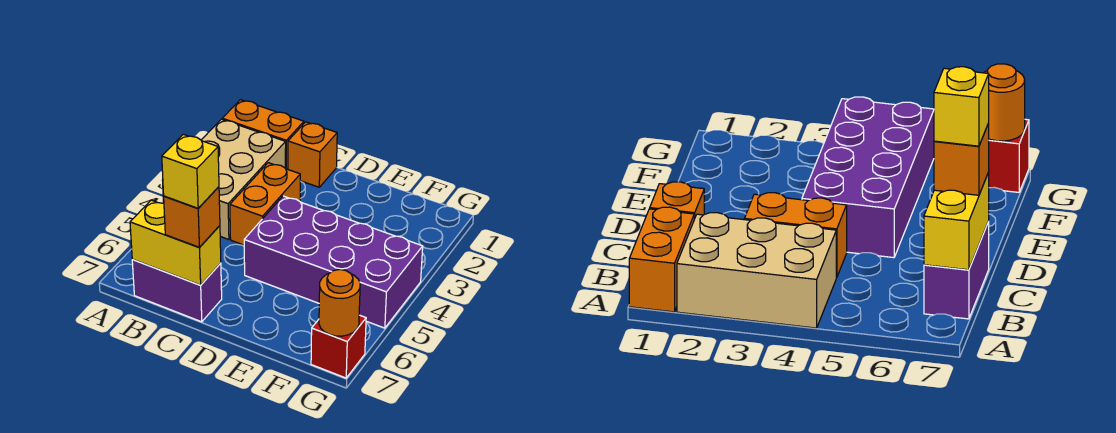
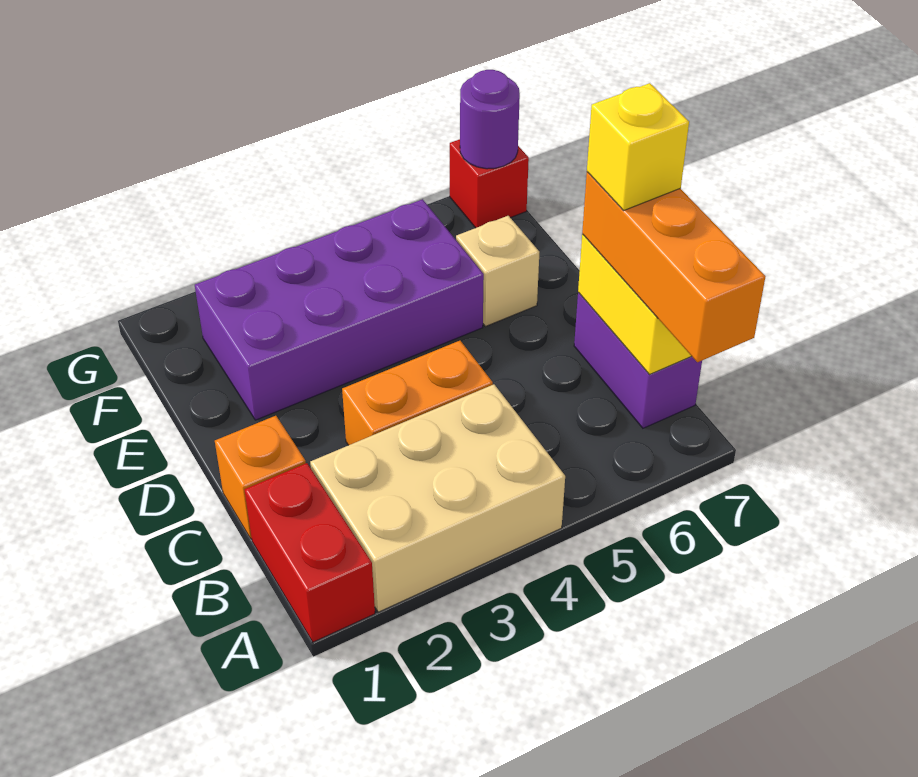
orange brick A1:B1 level 1 -> red brick A1:B1 level 1
orange brick C7 level 3 -> orange brick A7:C7 level 3
purple brick D4:G5 level 1 -> purple brick E2:F5 level 1
none -> tan brick E6 level 1
orange round brick G7 level 2 -> purple round brick G7 level 2

